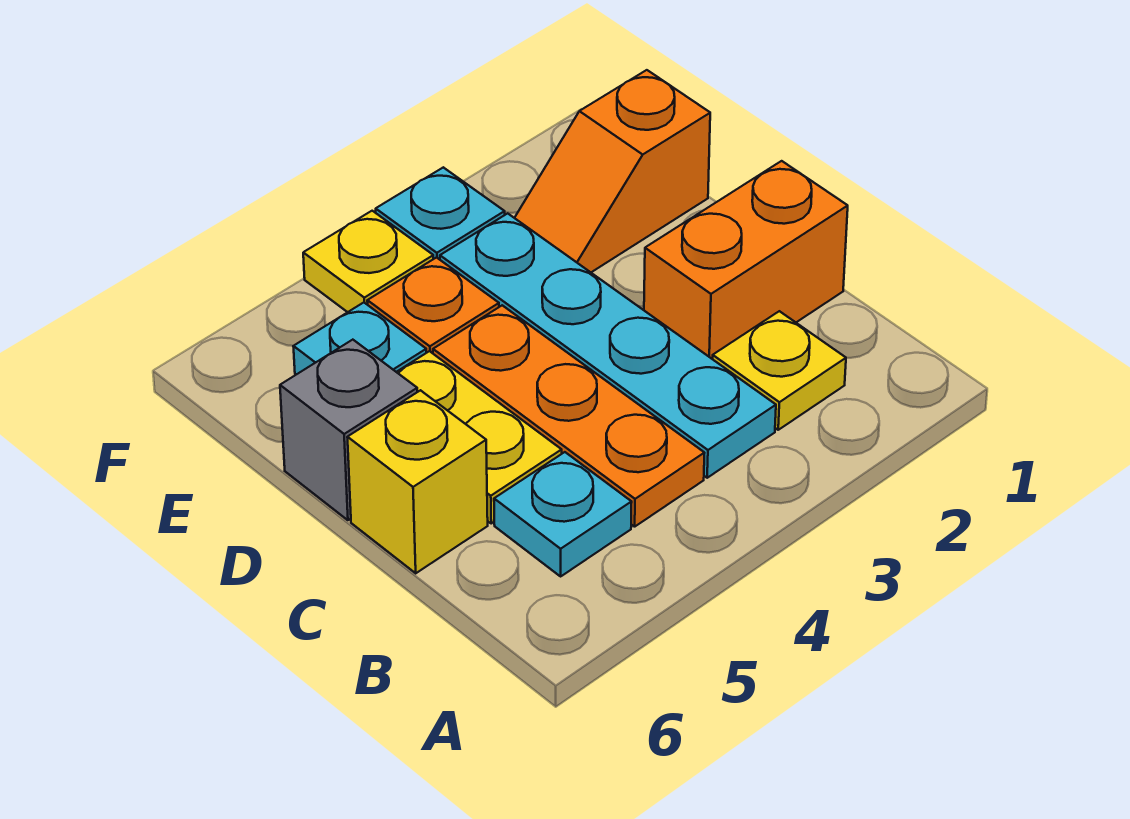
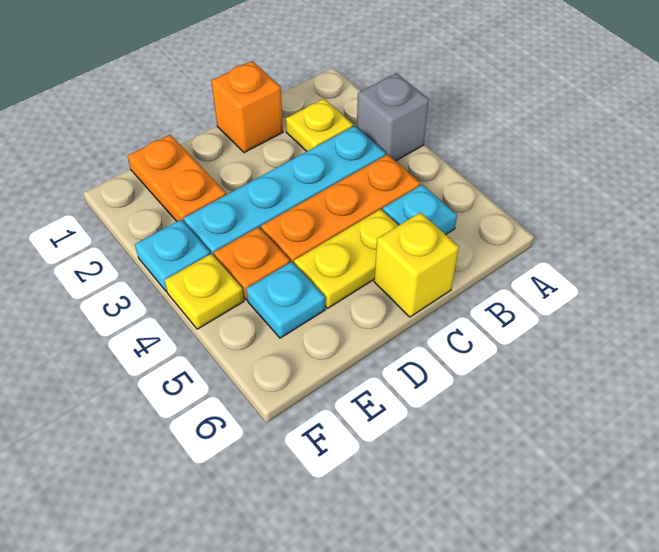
orange brick C1:C2 level 1 -> orange brick C1 level 1
grey brick D6 level 1 -> grey brick A3 level 1
orange slope E1:E2 level 1 top 1 -> orange plate E1:E2 level 1

